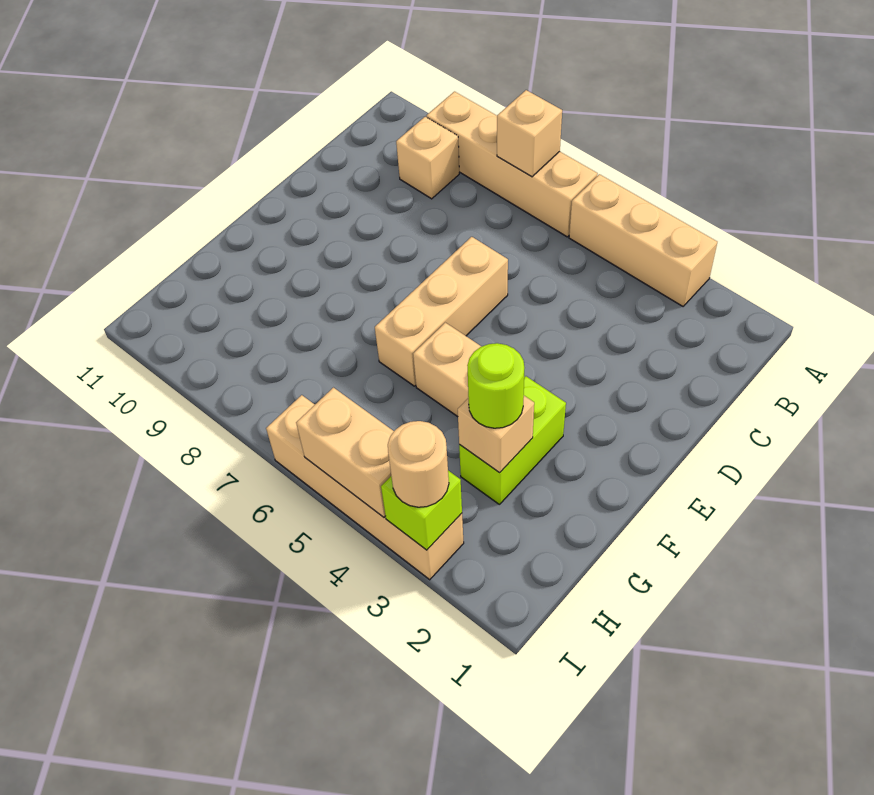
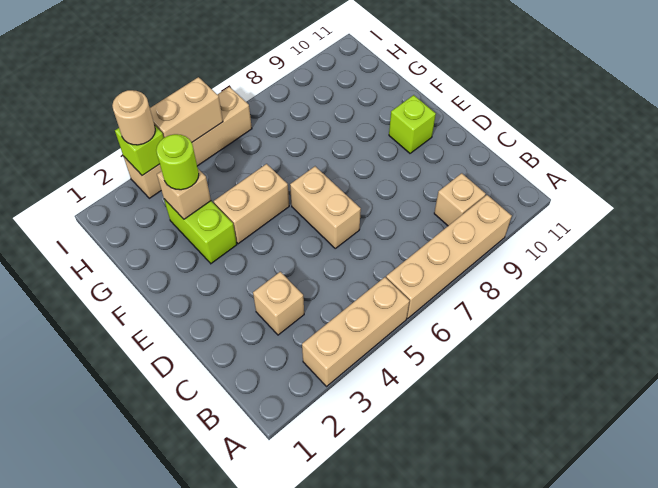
tan brick A7 level 2 -> tan brick C3 level 1
tan brick D6:F6 level 1 -> tan brick D6:E6 level 1
none -> lime brick E10 level 1

